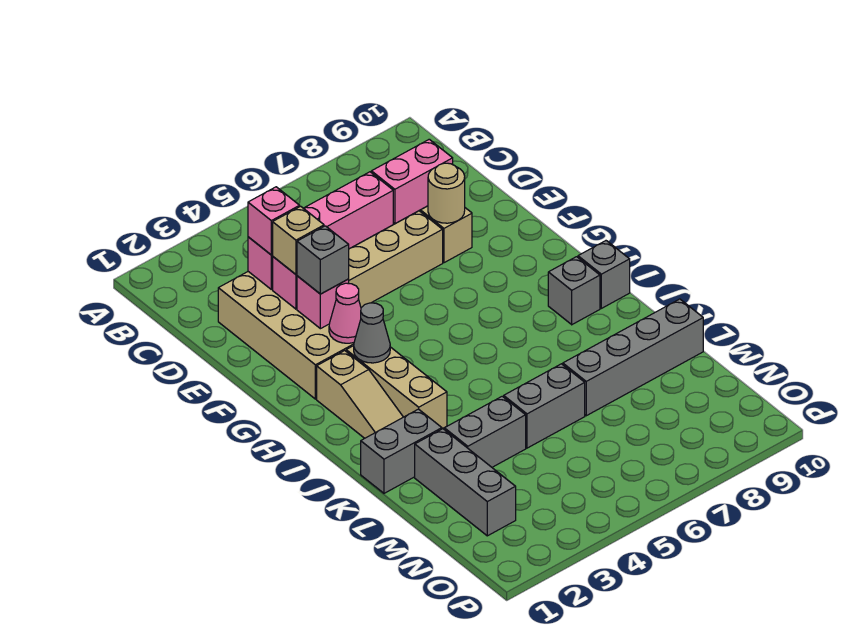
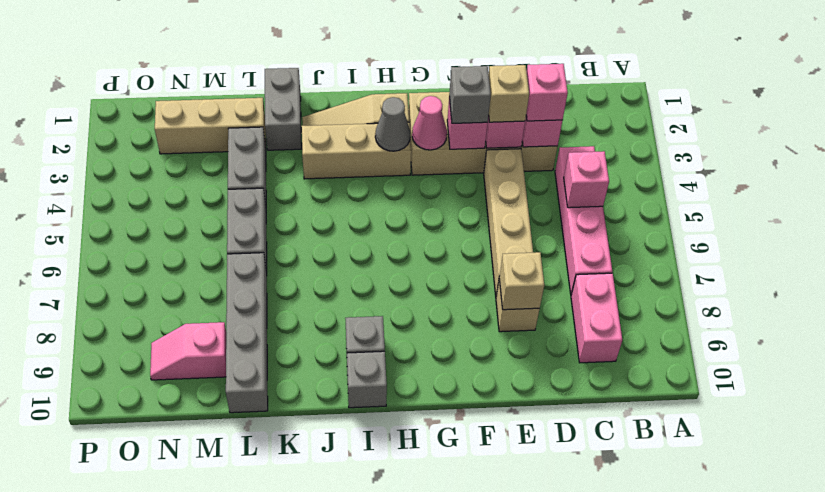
none -> pink brick C5 level 2
tan round brick E8 level 2 -> tan brick E8 level 2
grey brick L2:N2 level 1 -> tan brick L2:N2 level 1
none -> pink slope M9:N9 level 1 top M

